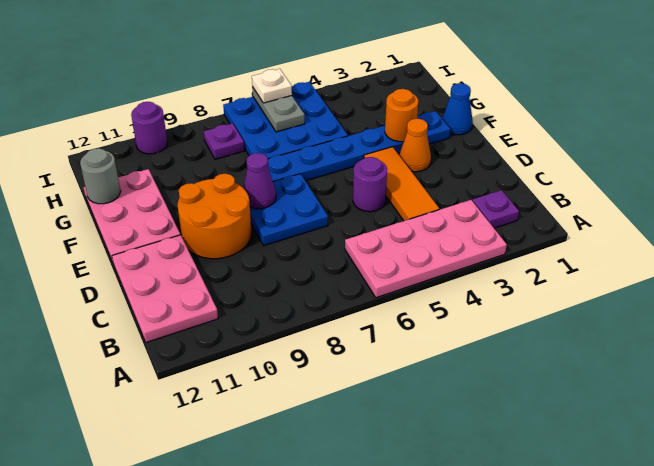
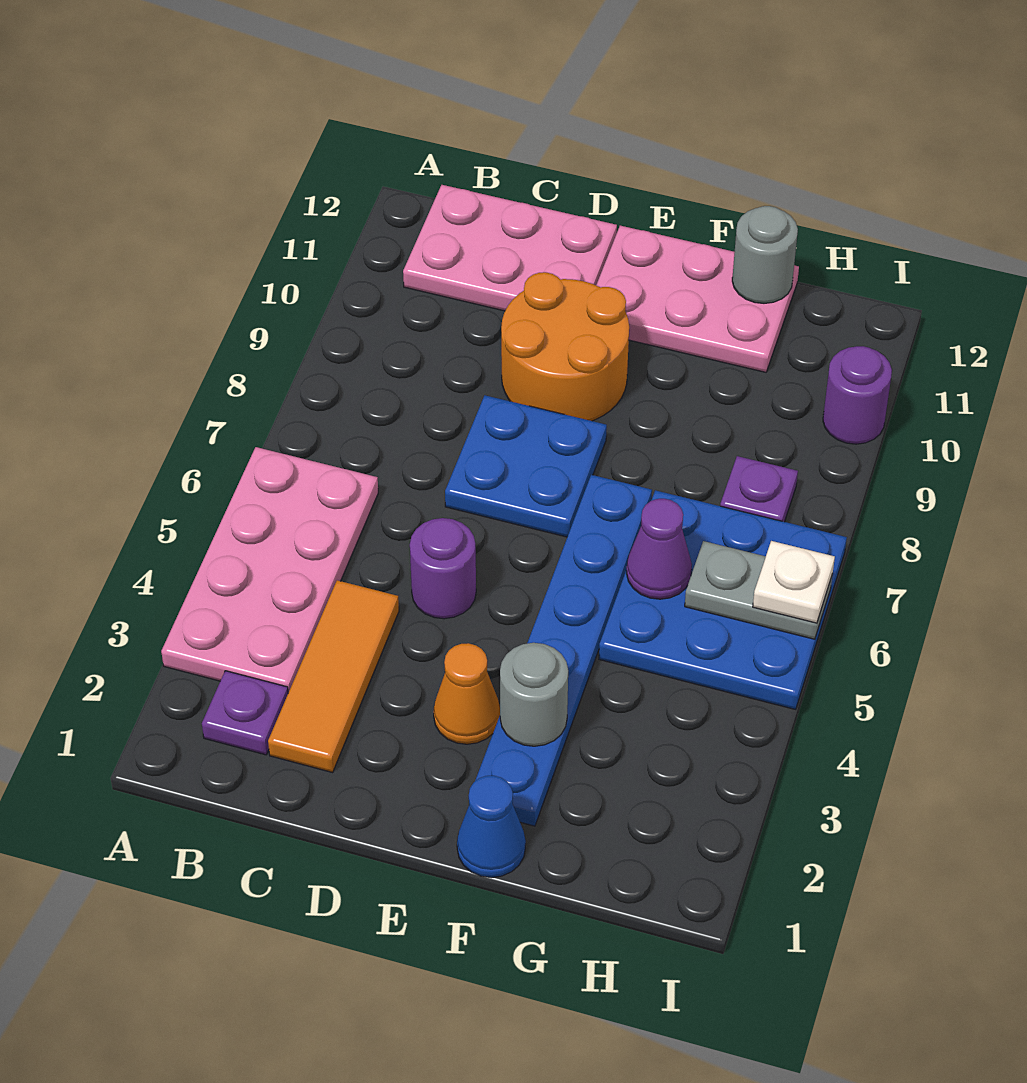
orange tile C4:E4 level 1 -> orange tile C2:C4 level 1
purple cone E8 level 2 -> purple cone G6 level 2
orange round brick F3 level 2 -> grey round brick F3 level 2

